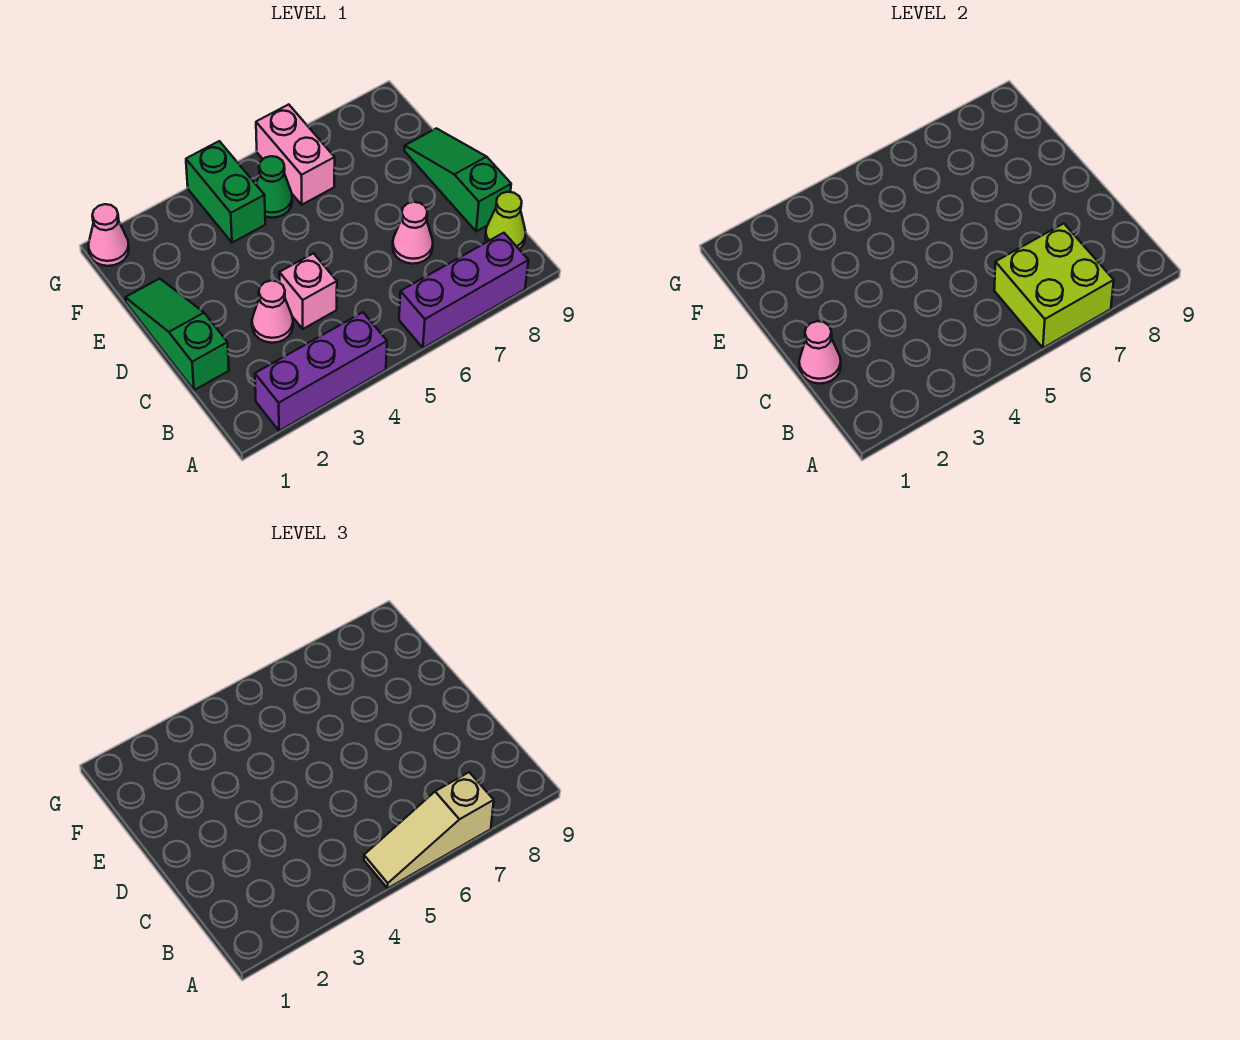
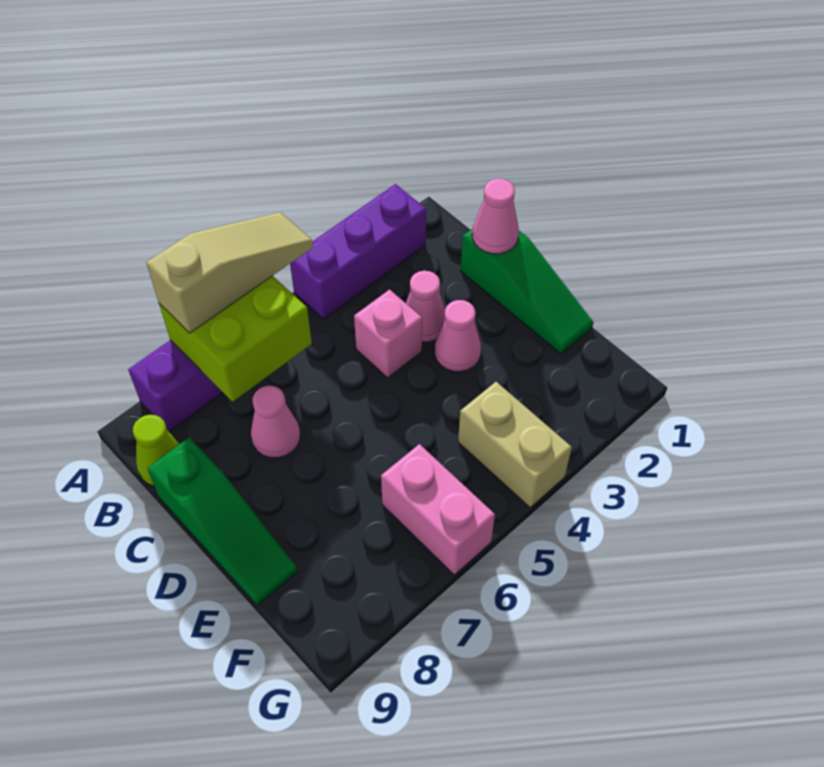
green brick F4:G4 level 1 -> tan brick F4:G4 level 1
green cone F5 level 1 -> none
pink cone G1 level 1 -> pink cone D3 level 1

